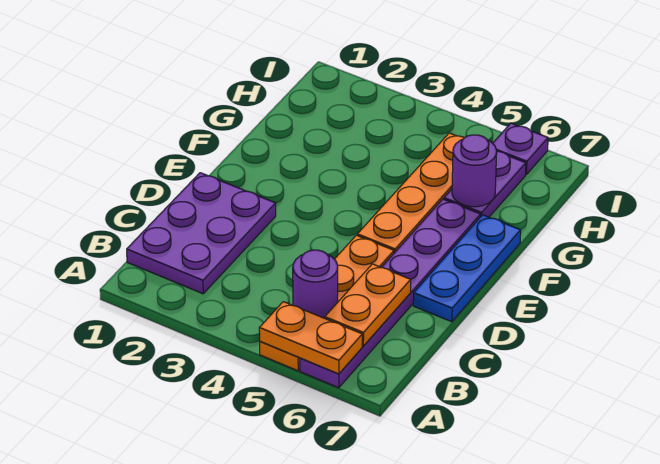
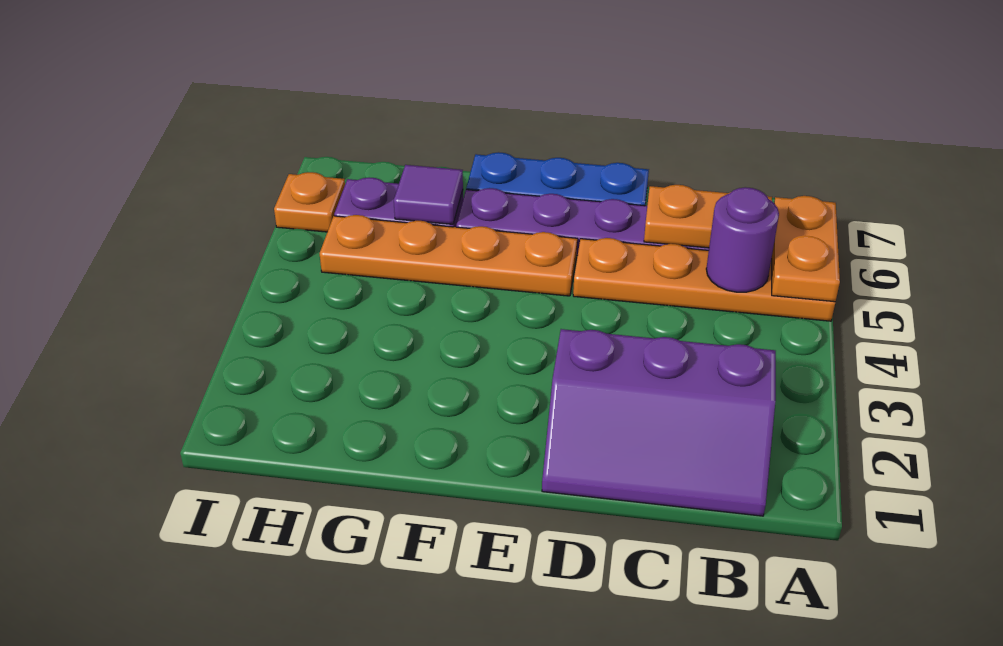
purple plate B1:D2 level 1 -> purple slope B1:D2 level 1 top 2
purple round brick G6 level 2 -> purple tile G6 level 2
purple plate I6 level 1 -> orange plate I6 level 1

